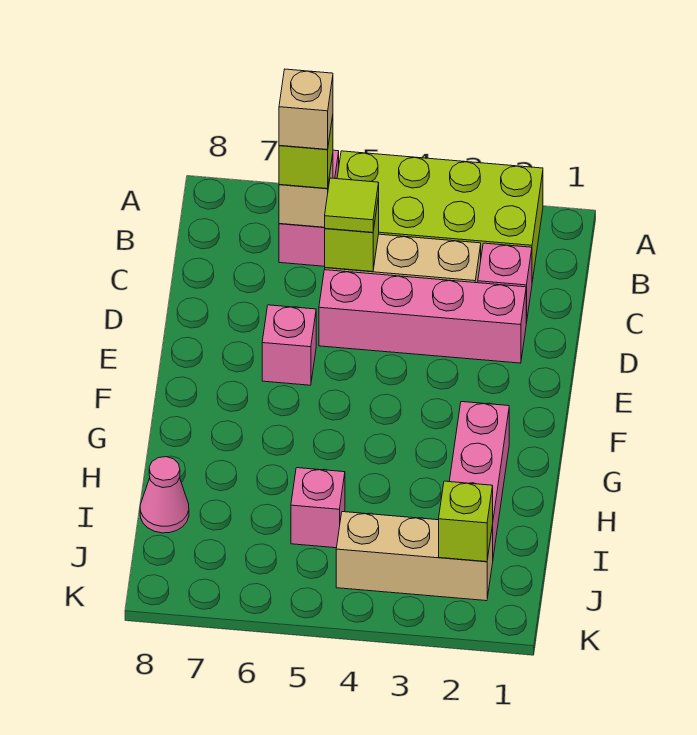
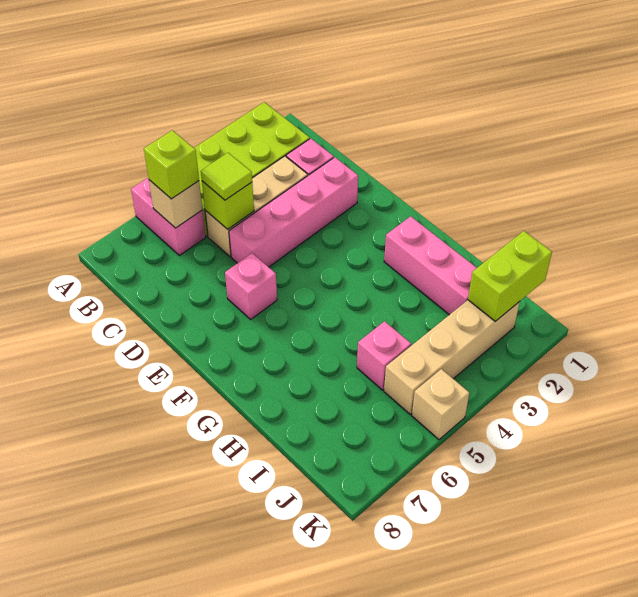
tan brick B6 level 4 -> tan brick K5 level 1
pink cone I8 level 1 -> none
tan brick J2:J4 level 1 -> tan brick J2:J5 level 1
lime brick J2 level 2 -> lime brick J1:J2 level 2

